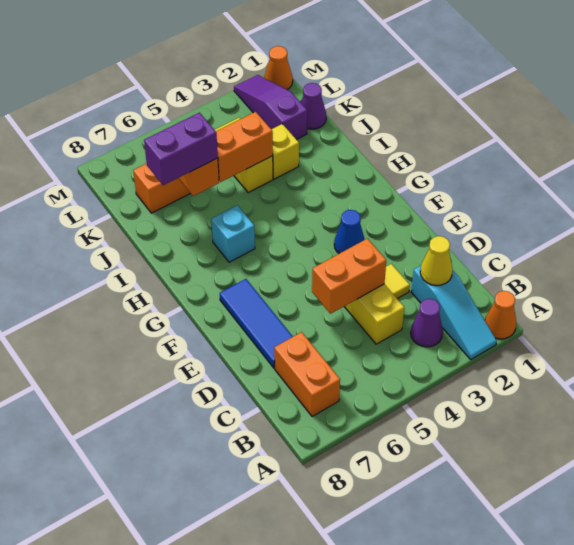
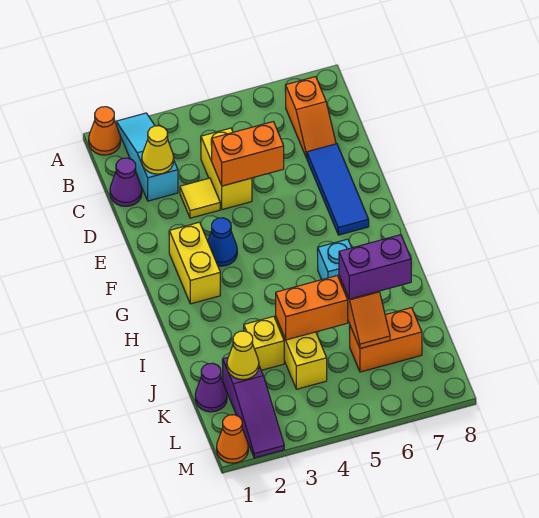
purple cone B3 level 1 -> purple cone C1 level 1
orange brick B7:C7 level 1 -> orange slope B7:C7 level 1 top B
none -> yellow brick F2:G2 level 1
none -> yellow cone K2 level 2

